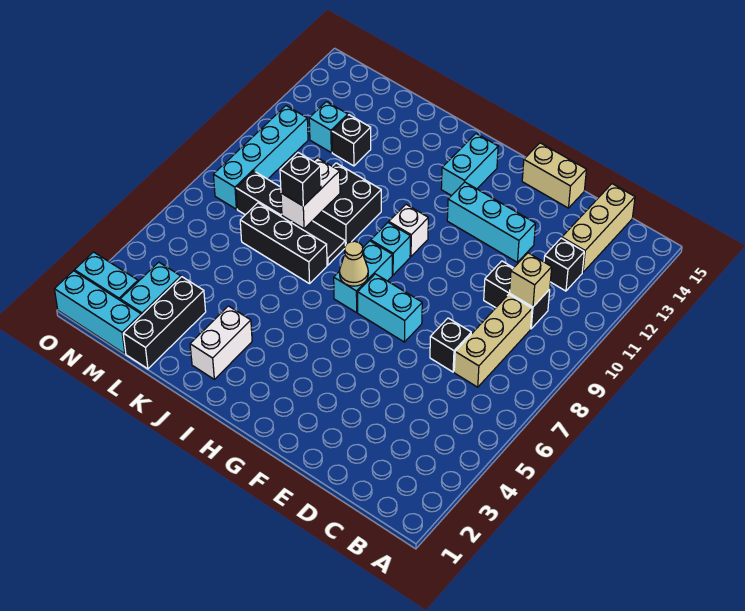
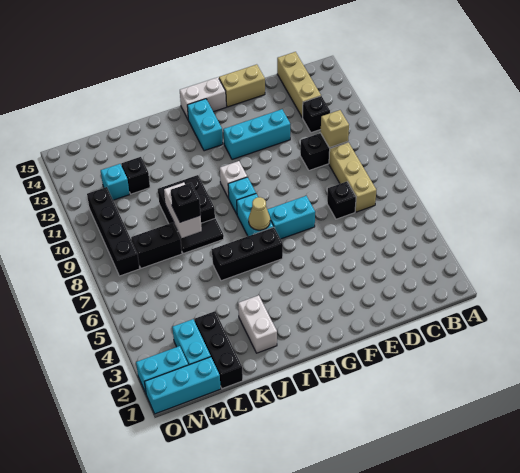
none -> white brick G15:H15 level 1
black brick J7:L7 level 1 -> black brick H6:J6 level 1
cyan brick N8:N11 level 1 -> black brick N8:N11 level 1

